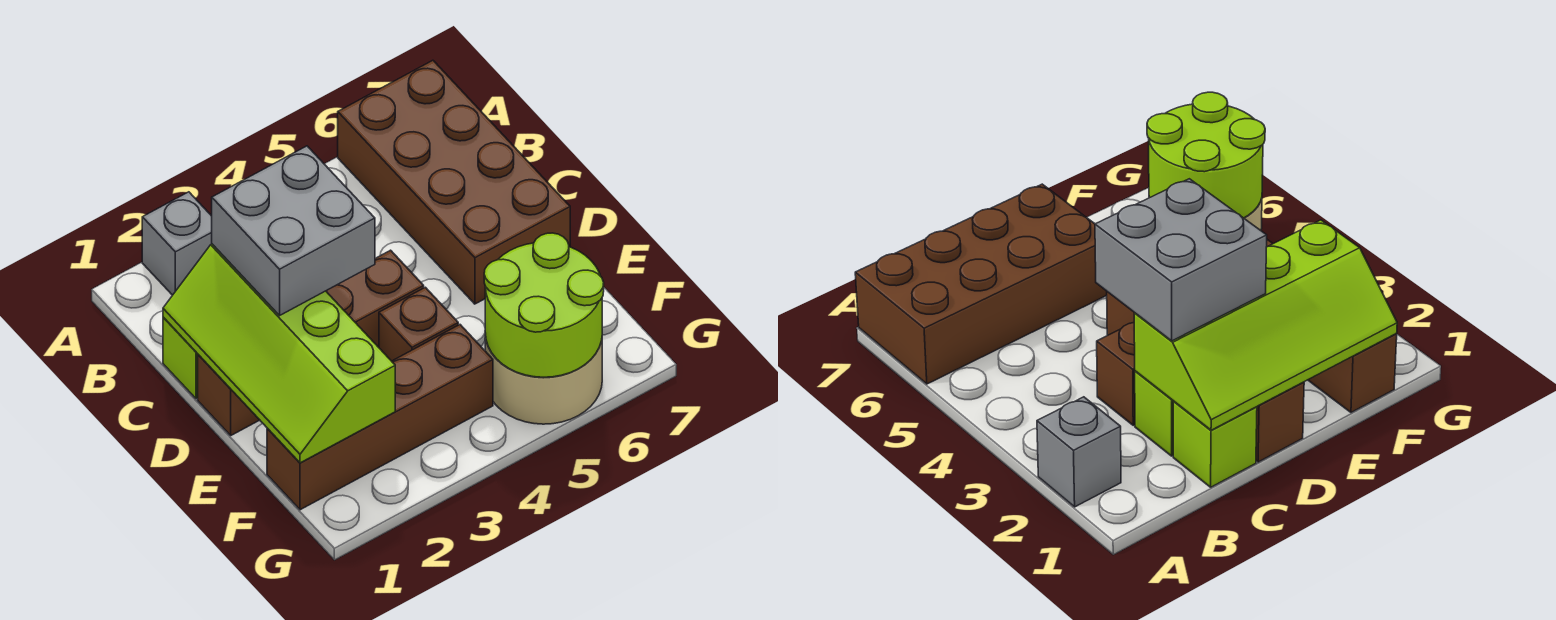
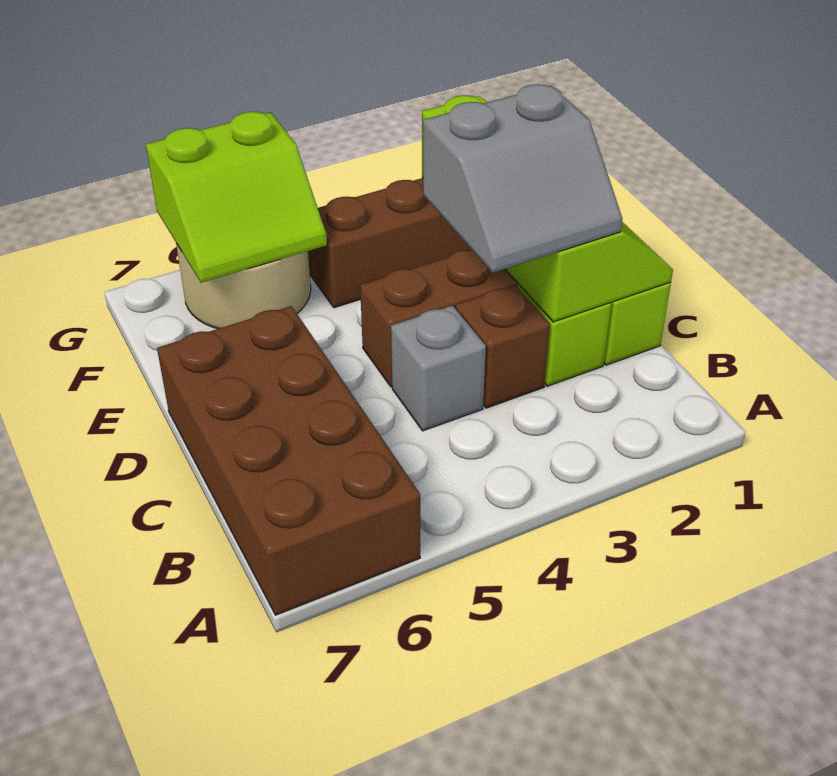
grey brick A2 level 1 -> grey brick C4 level 1
grey brick C2:D3 level 3 -> grey slope C2:D3 level 3 top D
brown brick E4 level 1 -> none
lime round brick F5:G6 level 2 -> lime slope F5:G6 level 2 top G

